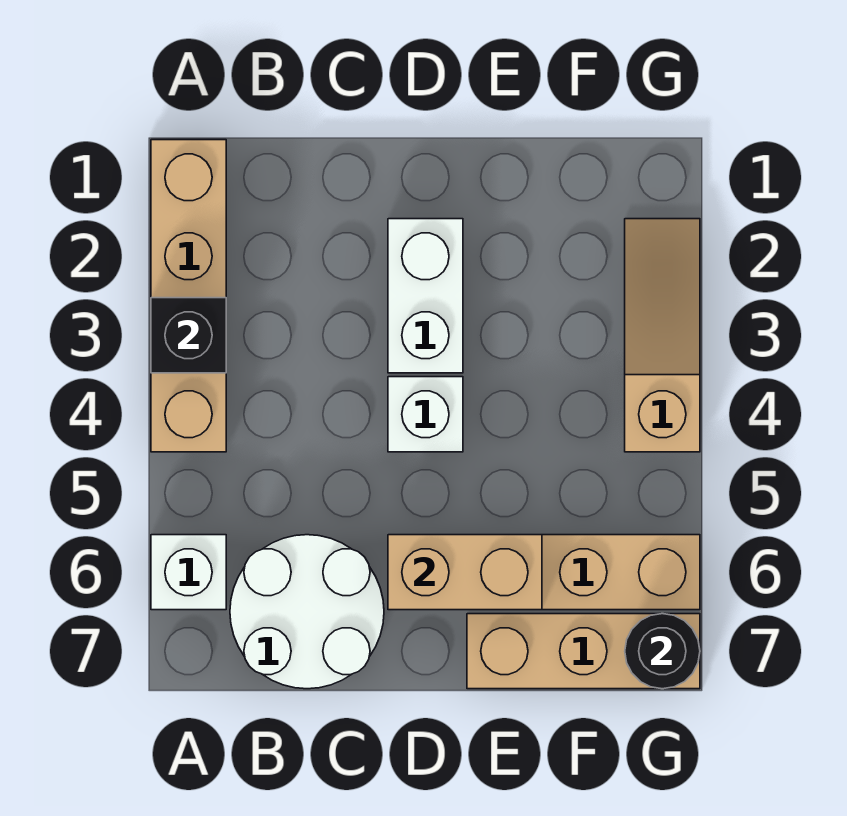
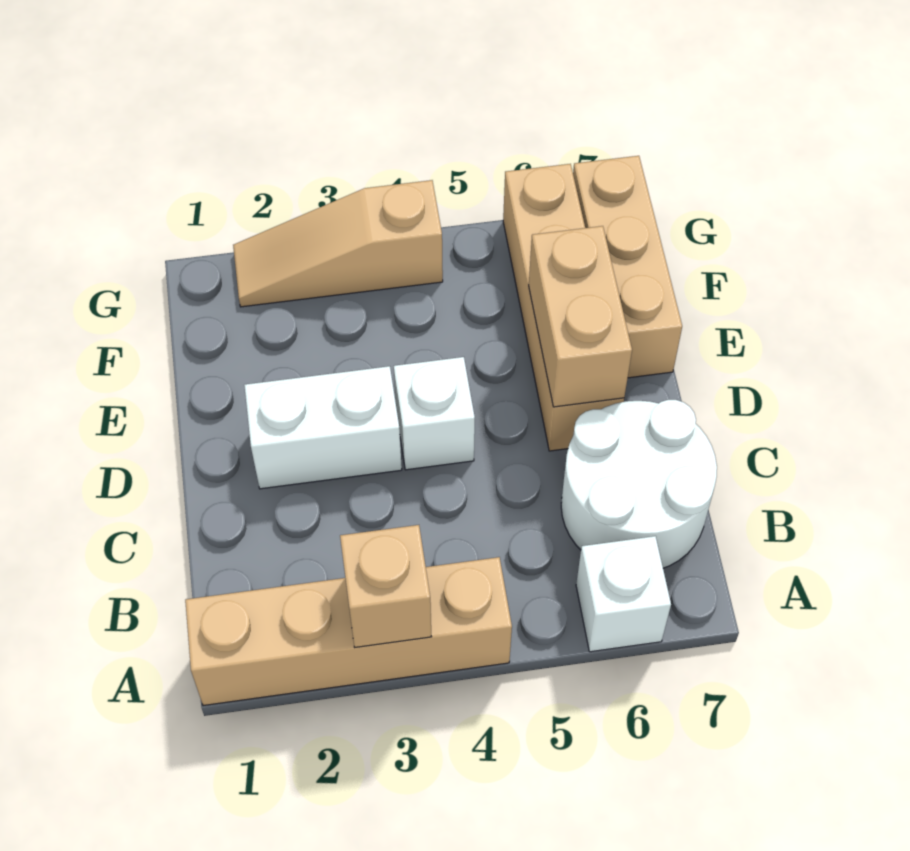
black brick A3 level 2 -> tan brick A3 level 2
black round brick G7 level 2 -> none

